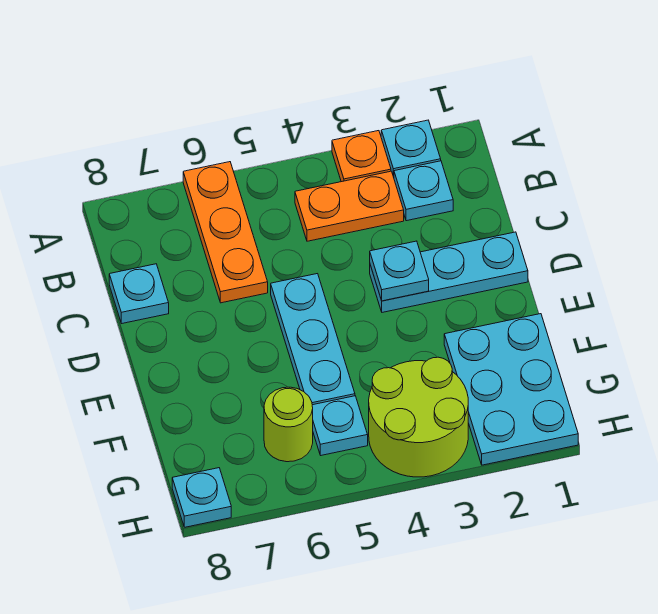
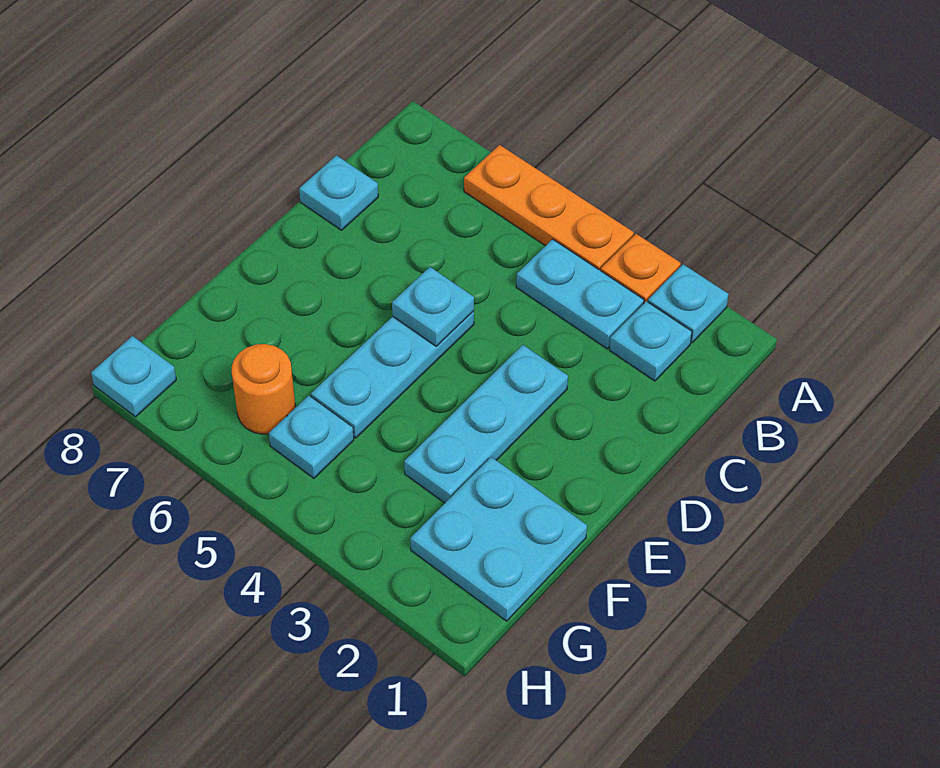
orange plate A6:C6 level 1 -> orange plate A4:A6 level 1
orange plate B3:B4 level 1 -> cyan plate B3:B4 level 1
cyan plate D1:D3 level 1 -> cyan plate D3:F3 level 1
cyan plate D3 level 2 -> cyan plate D5 level 2
cyan plate F1:H2 level 1 -> cyan plate F1:G2 level 1
lime round brick G3:H4 level 1 -> none
lime round brick G6 level 1 -> orange round brick G6 level 1

